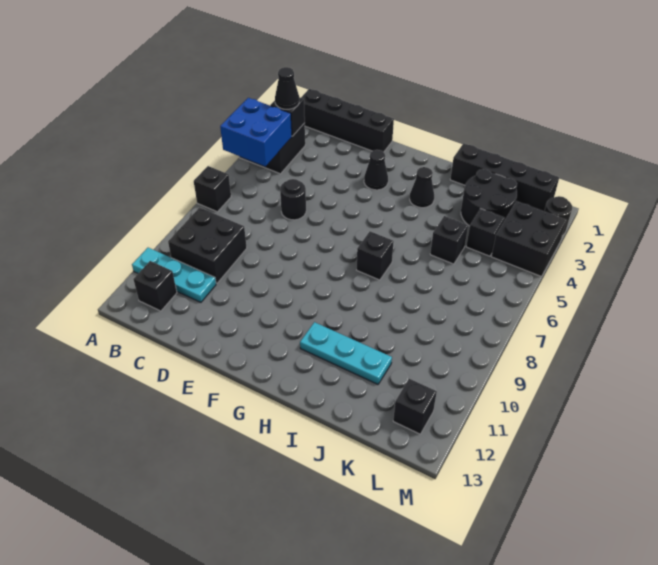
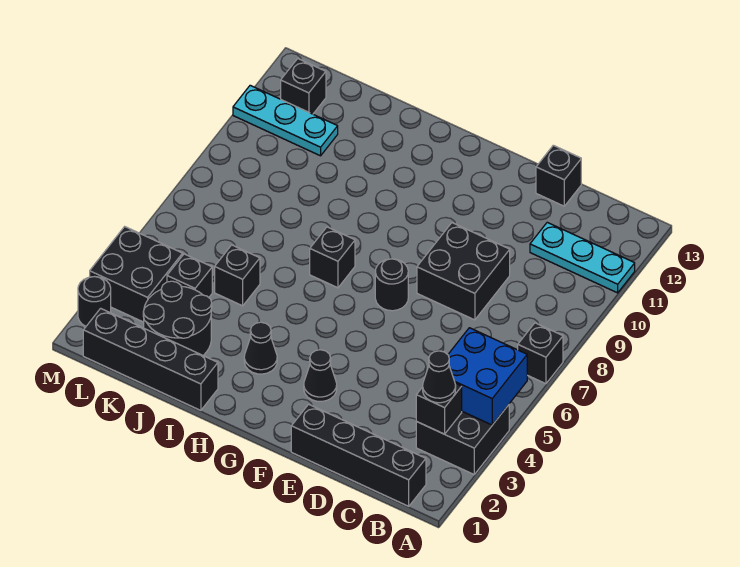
black brick B9:C10 level 1 -> black brick D8:E9 level 1
black brick B12 level 1 -> black brick D13 level 1
black round brick D6 level 1 -> black round brick F7 level 1
cyan plate H11:J11 level 1 -> cyan plate K11:M11 level 1

